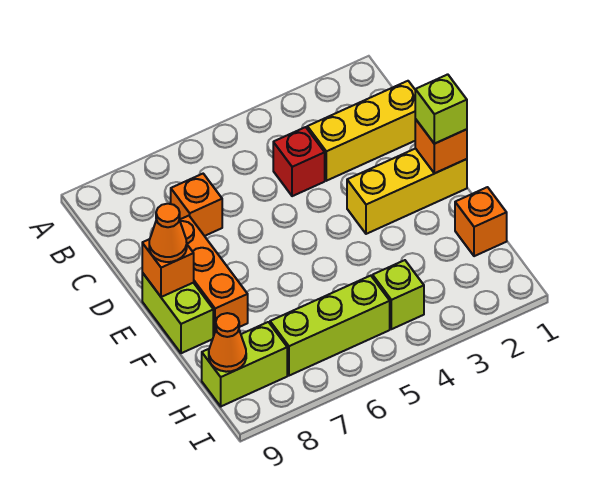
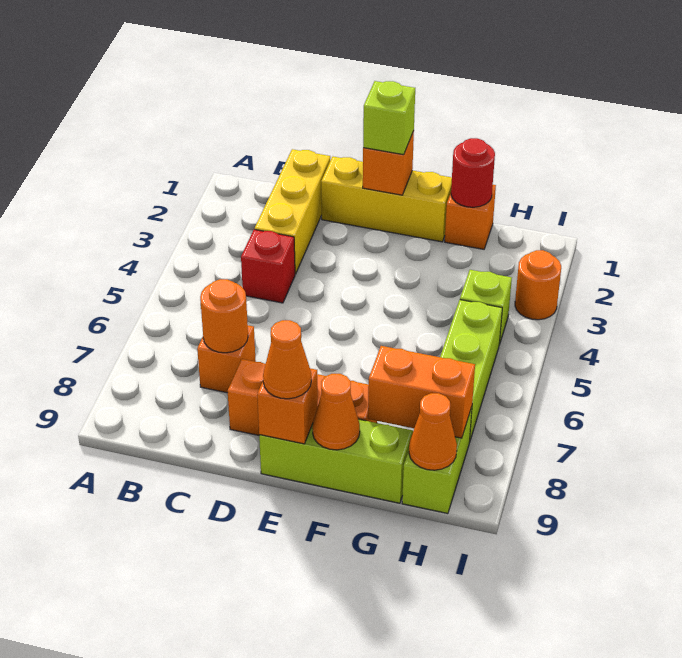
none -> orange round brick C7 level 2
yellow brick E1:E3 level 1 -> yellow brick D1:F1 level 1
lime brick E9:F9 level 1 -> lime brick E9:G9 level 1
none -> orange cone F9 level 2
none -> red round brick G1 level 2
none -> orange brick G8:H8 level 2
none -> orange round brick I3 level 1

